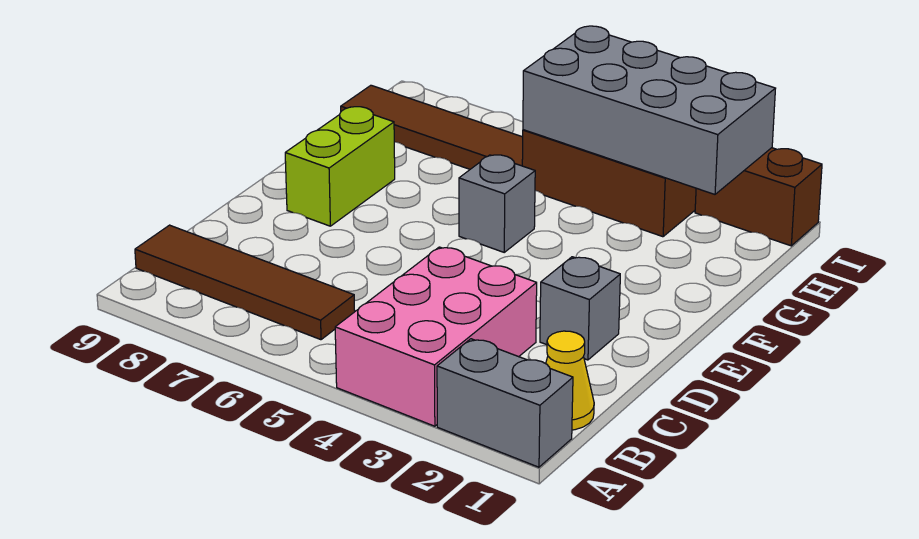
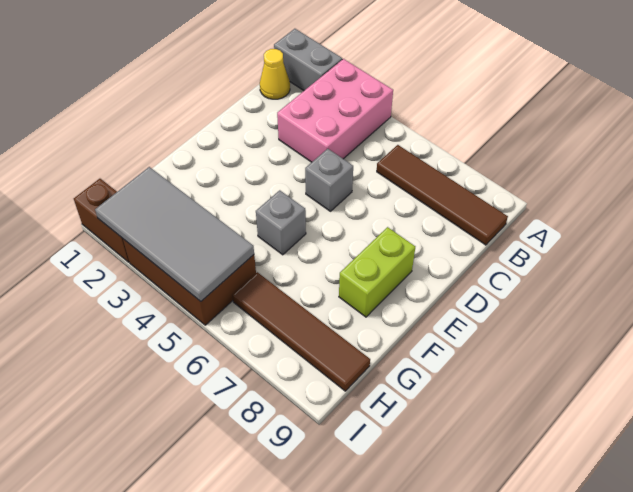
grey brick D2 level 1 -> grey brick D5 level 1
grey brick H2:I5 level 2 -> grey tile H2:I5 level 2

